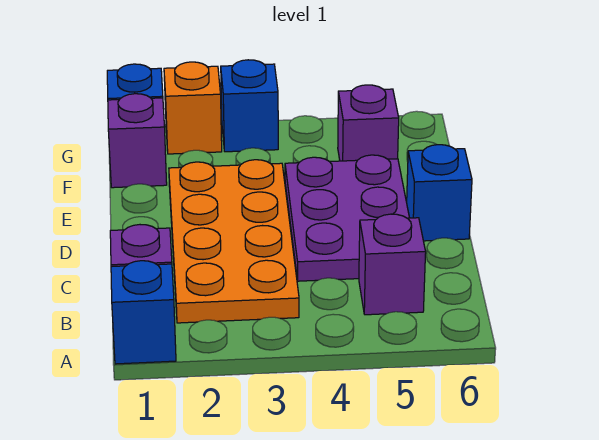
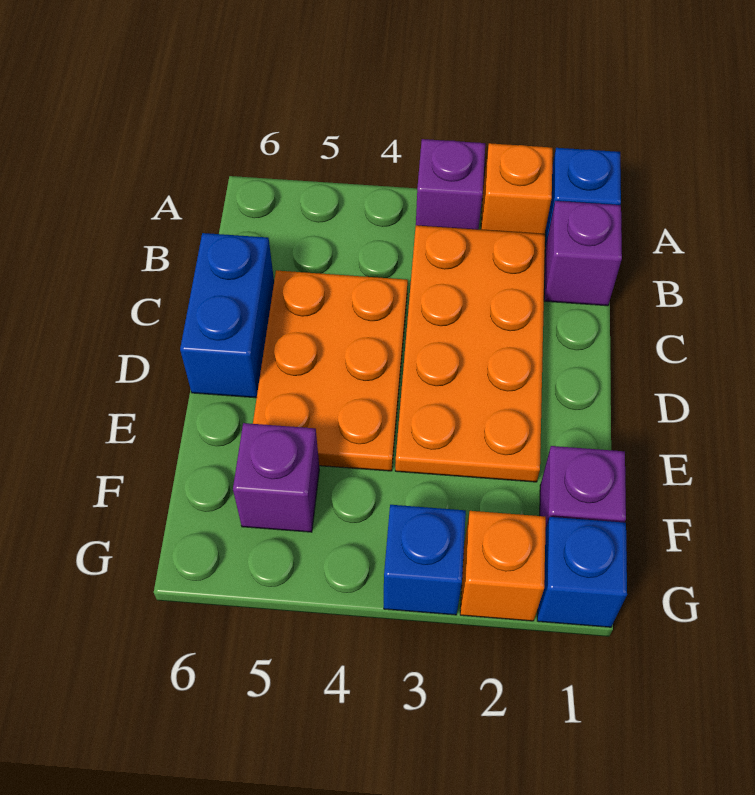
none -> orange brick A2 level 1
purple brick B5 level 1 -> purple brick A3 level 1
purple plate C4:E5 level 1 -> orange plate C4:E5 level 1
blue brick D6 level 1 -> blue brick C6:D6 level 1

